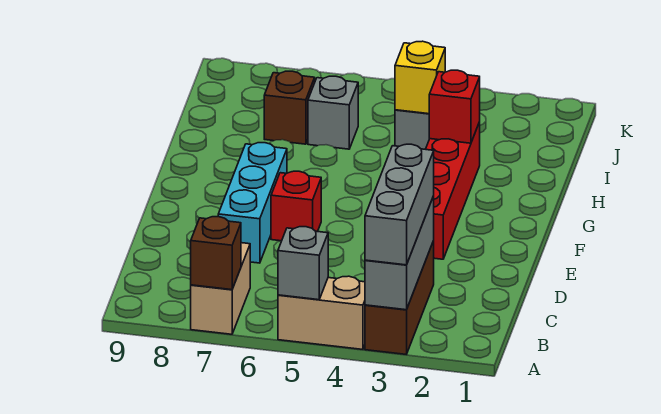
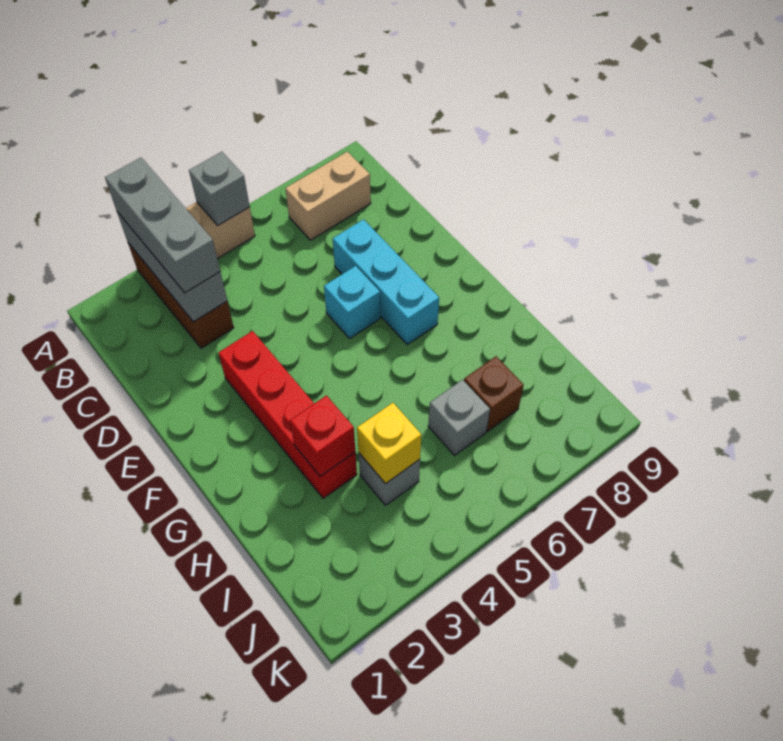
tan brick A7:B7 level 1 -> tan brick B7:B8 level 1
brown brick A7 level 2 -> none
red brick E6 level 1 -> cyan brick E6 level 1

